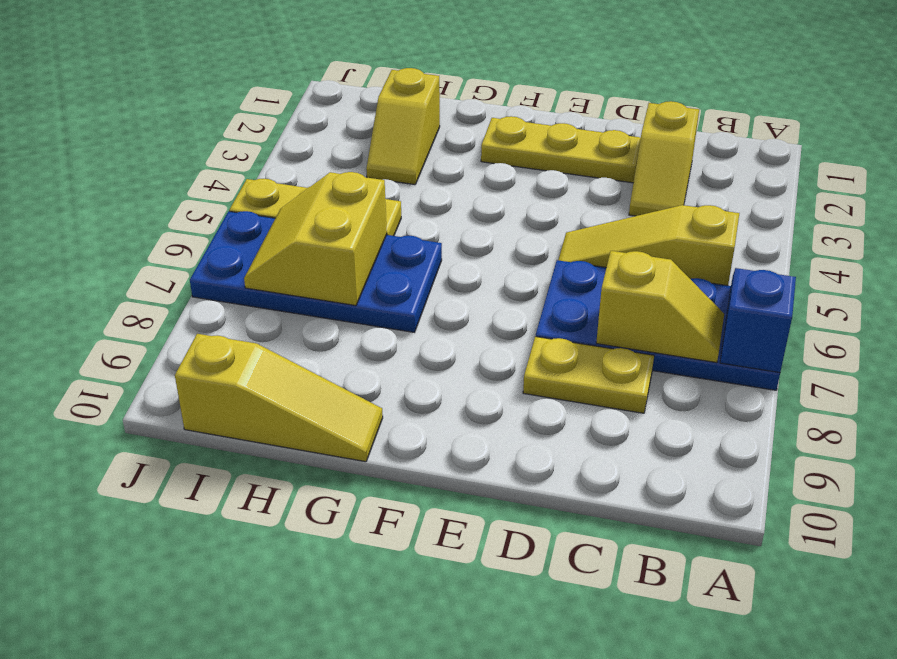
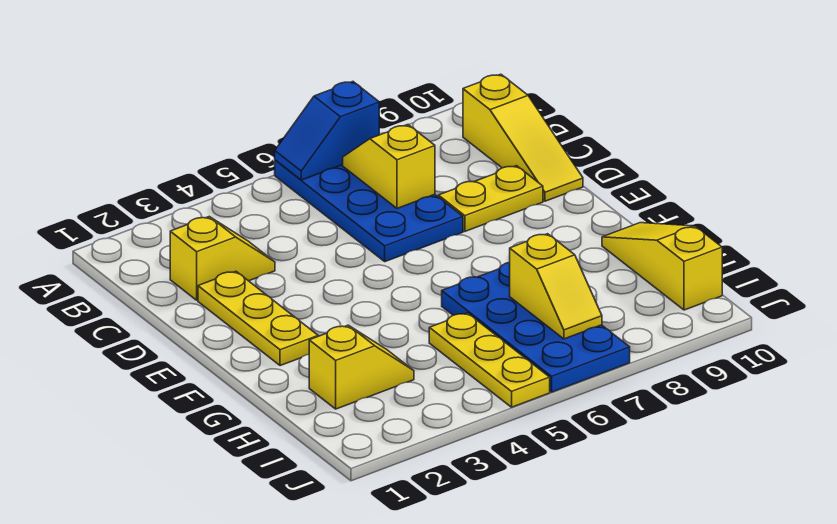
yellow slope B5:D5 level 1 top B -> yellow slope B10:D10 level 1 top B
yellow plate C8:D8 level 1 -> yellow plate D8:D9 level 1
yellow slope H6:I7 level 2 top H -> yellow slope H7:I7 level 2 top H

